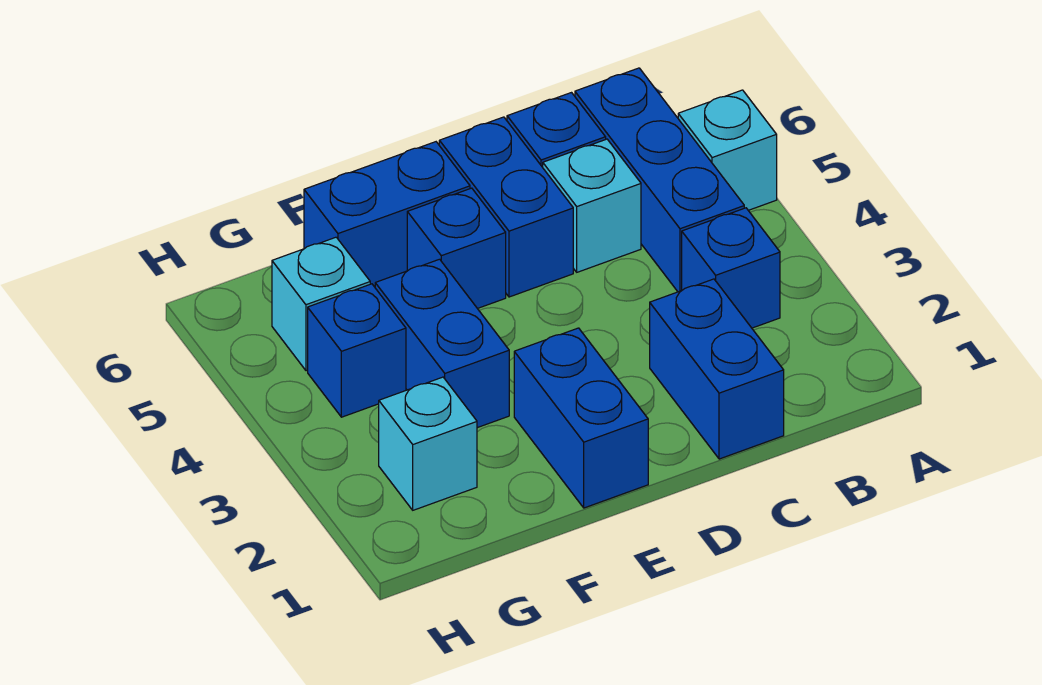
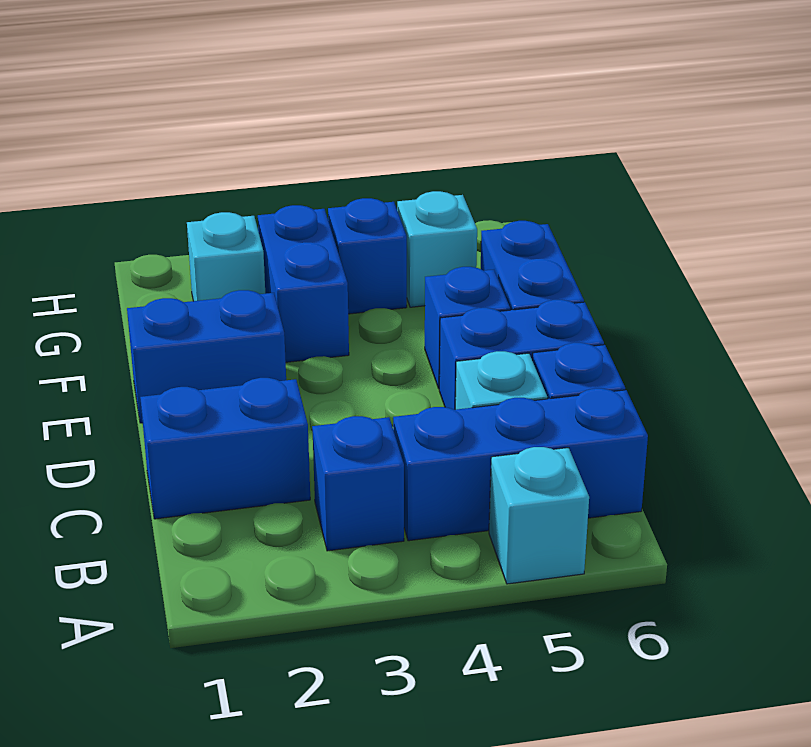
blue brick F3:F4 level 1 -> blue brick F3:G3 level 1

